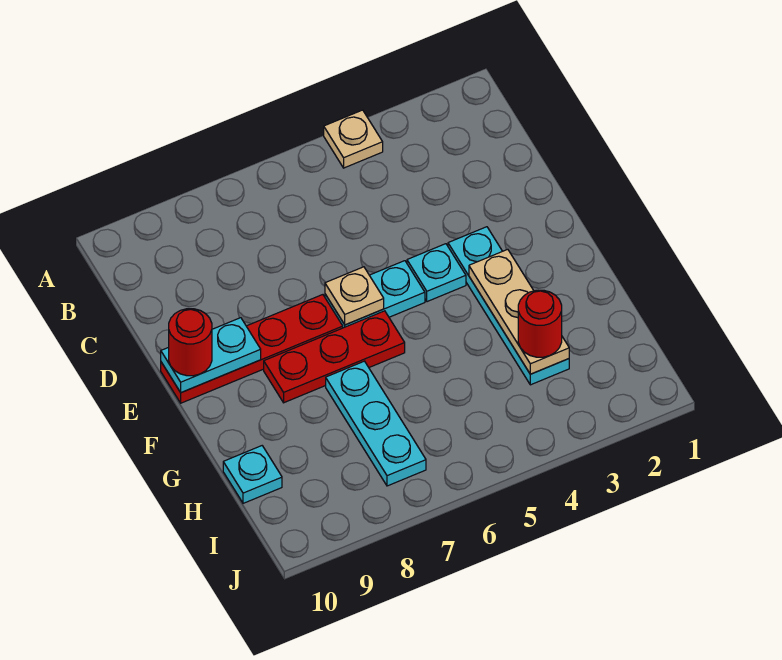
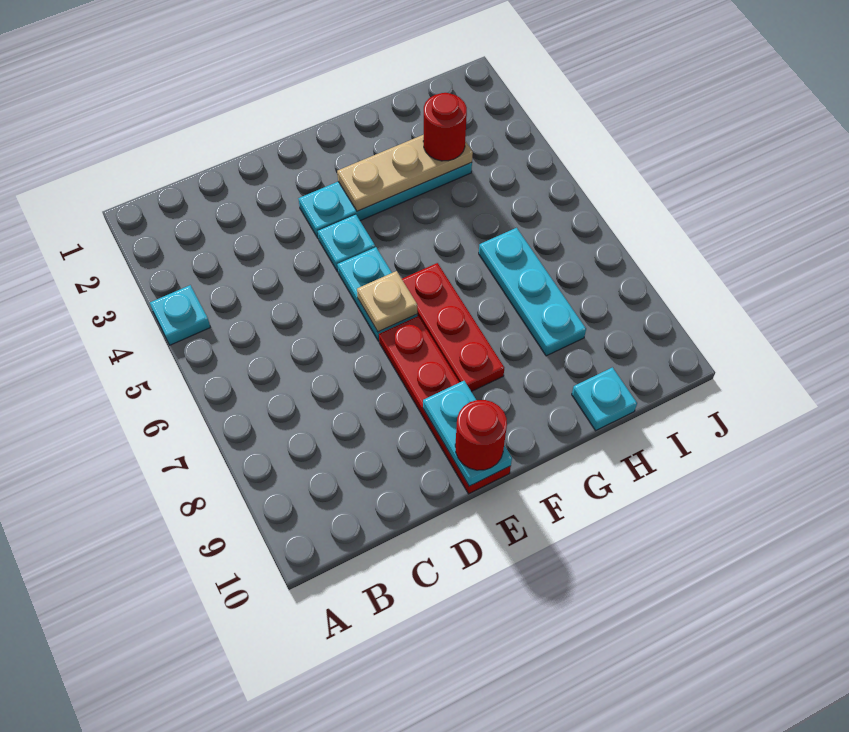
tan plate A4 level 1 -> cyan plate A4 level 1
cyan plate G7:I7 level 1 -> cyan plate H6:H8 level 1

